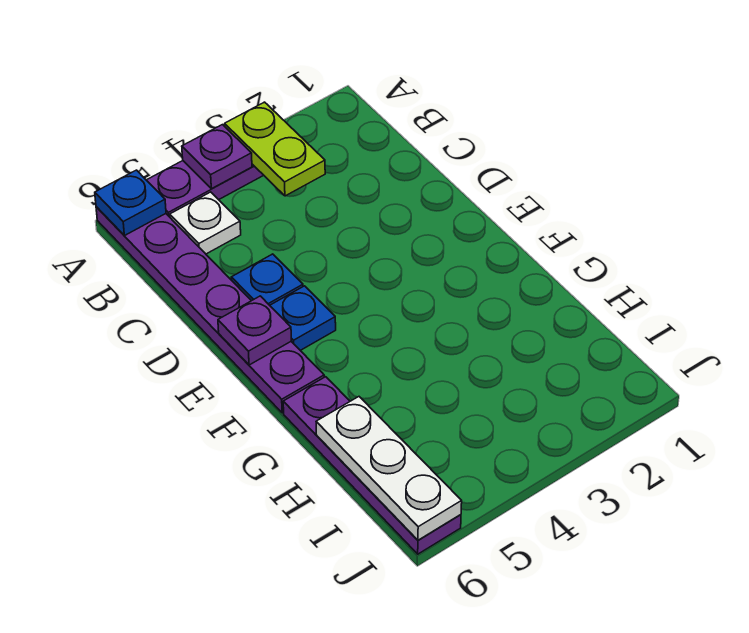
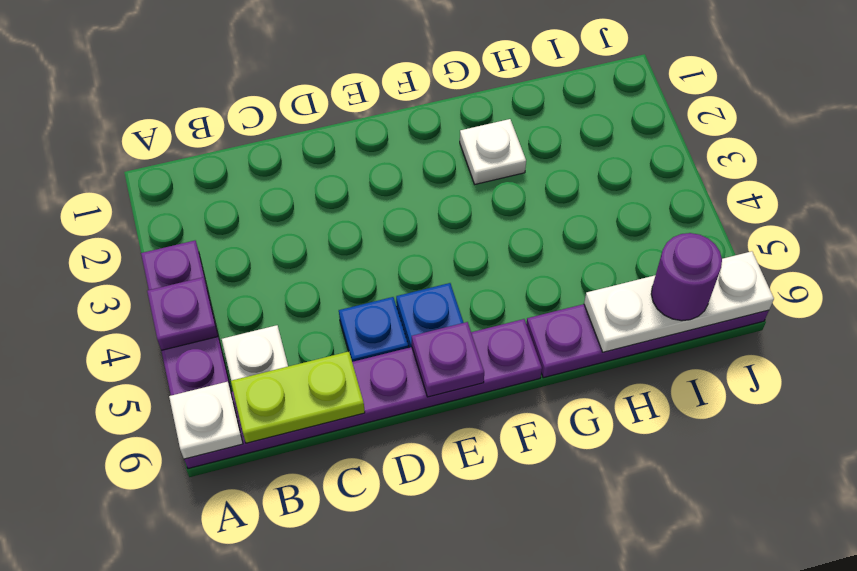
lime plate A3:B3 level 2 -> lime plate B6:C6 level 2
blue plate A6 level 2 -> white plate A6 level 2
none -> white plate G2 level 1
none -> purple round brick I6 level 3

